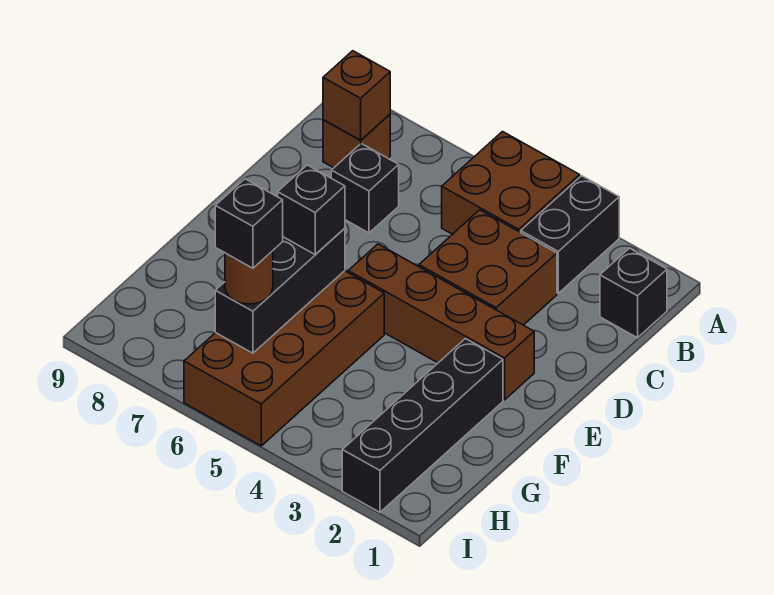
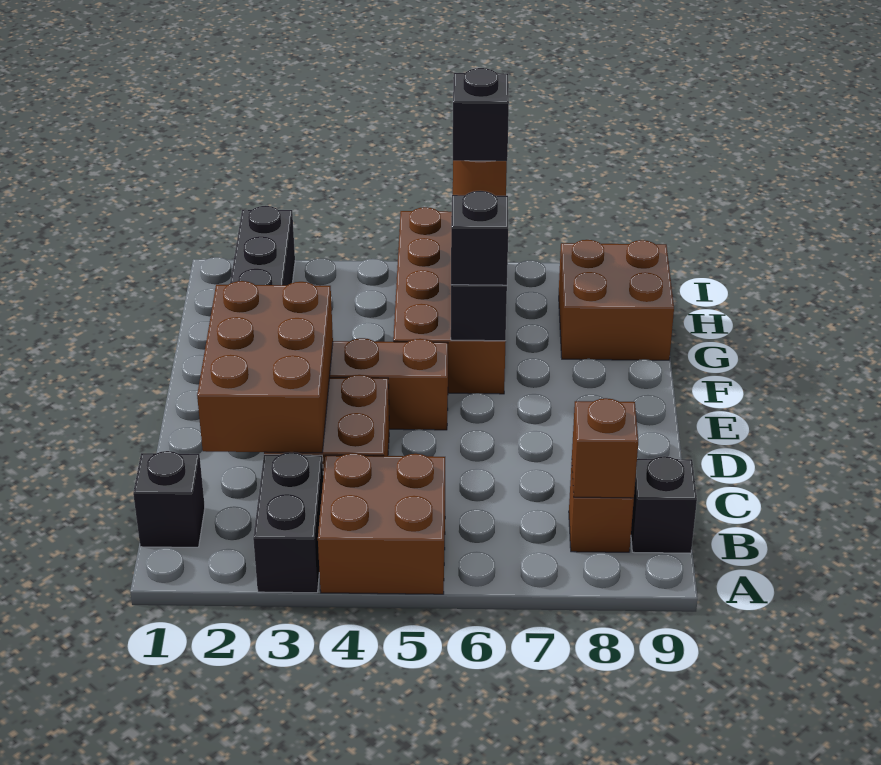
none -> brown brick C2:E3 level 2
black brick C7 level 1 -> black brick B9 level 1
none -> brown brick G8:H9 level 1

